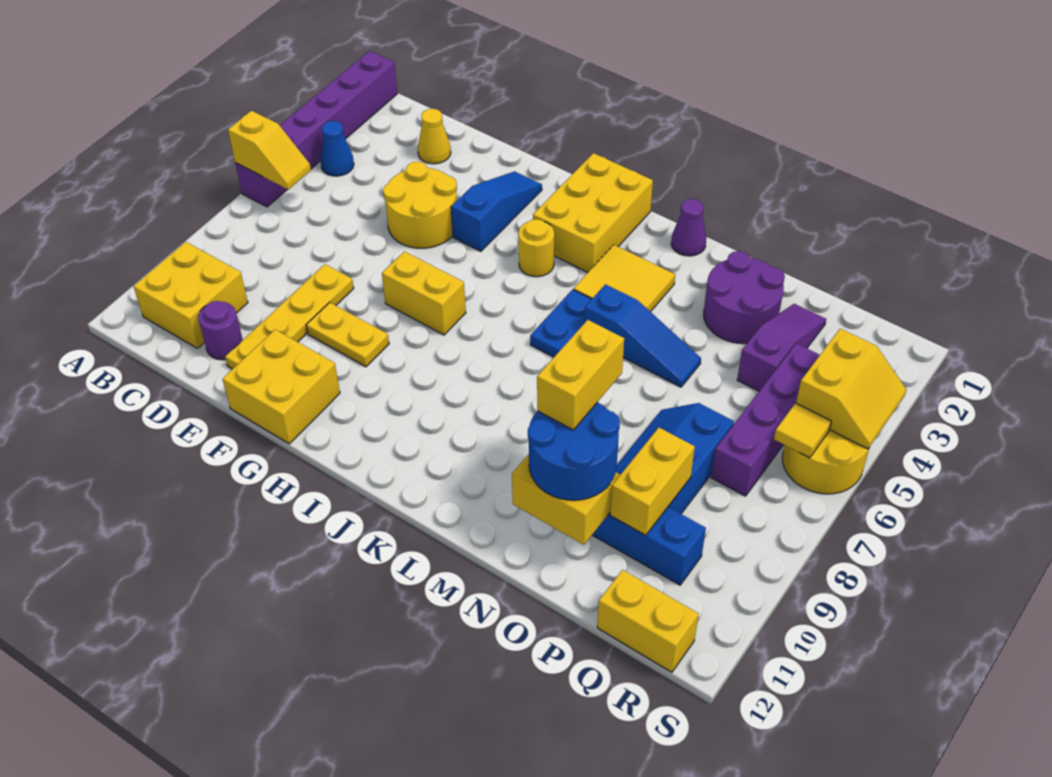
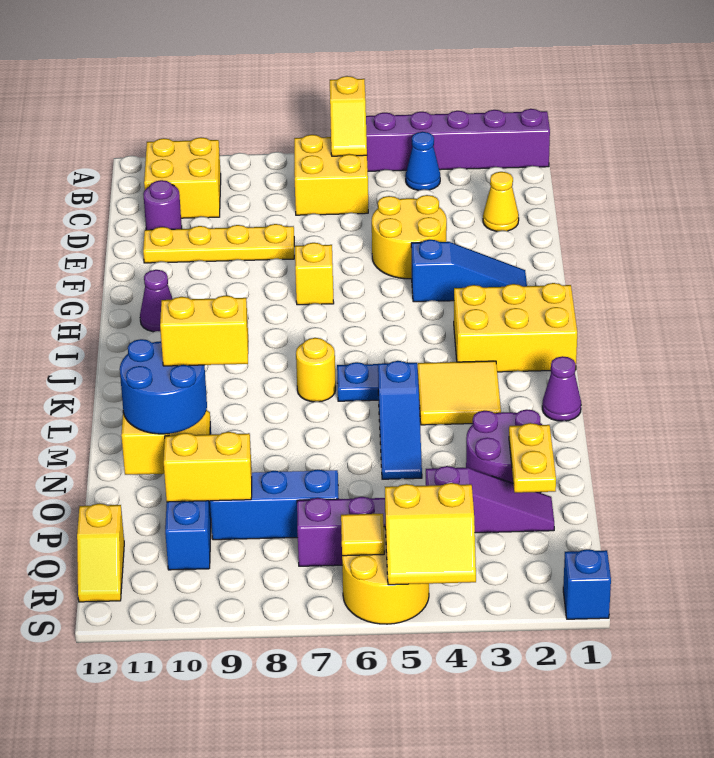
yellow plate F9:G9 level 1 -> yellow plate O2:P2 level 2
yellow brick F11:G12 level 1 -> yellow brick B6:C7 level 1
yellow brick G7:H7 level 1 -> yellow brick G7 level 1
none -> purple cone H11 level 1
yellow round brick I4 level 1 -> yellow round brick K7 level 1
yellow brick Q12:R12 level 1 -> yellow slope Q12:R12 level 1 top Q
none -> blue brick S1 level 1

